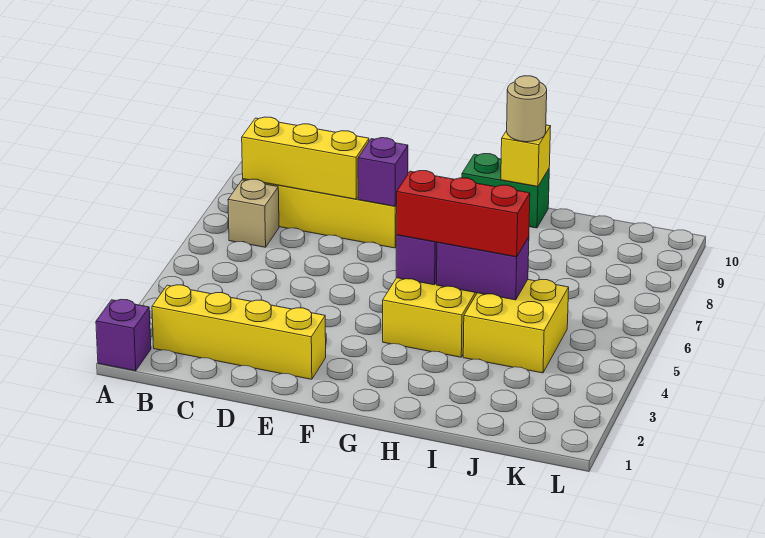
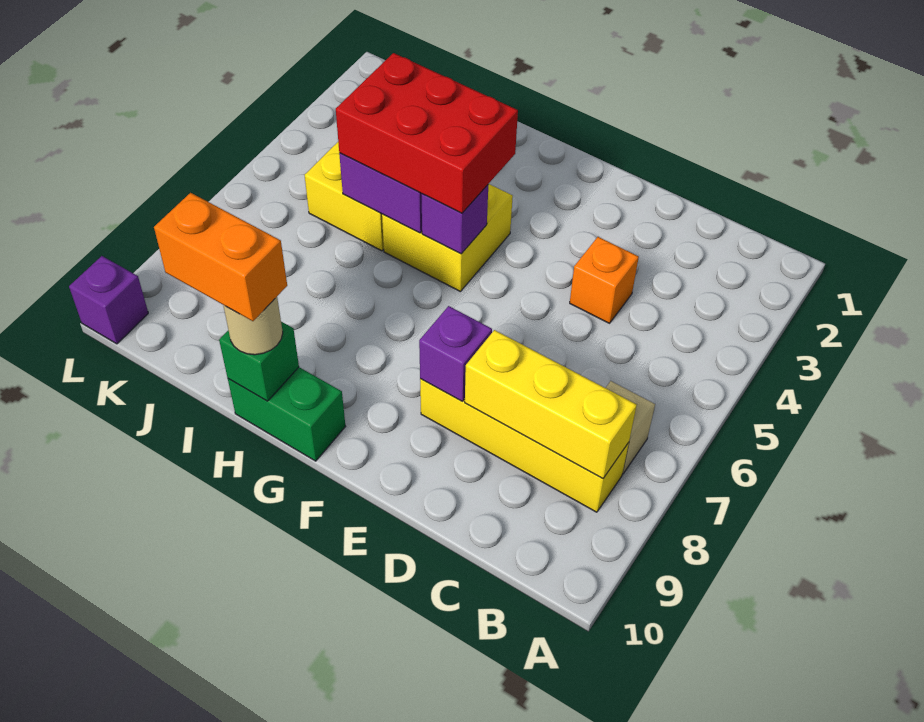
purple brick A1 level 1 -> purple brick L10 level 1
yellow brick B2:E2 level 1 -> none
none -> orange brick D4 level 1
red brick G5:I5 level 3 -> red brick G4:I5 level 3
yellow brick H10 level 2 -> green brick H10 level 2
none -> orange brick H10:I10 level 4

